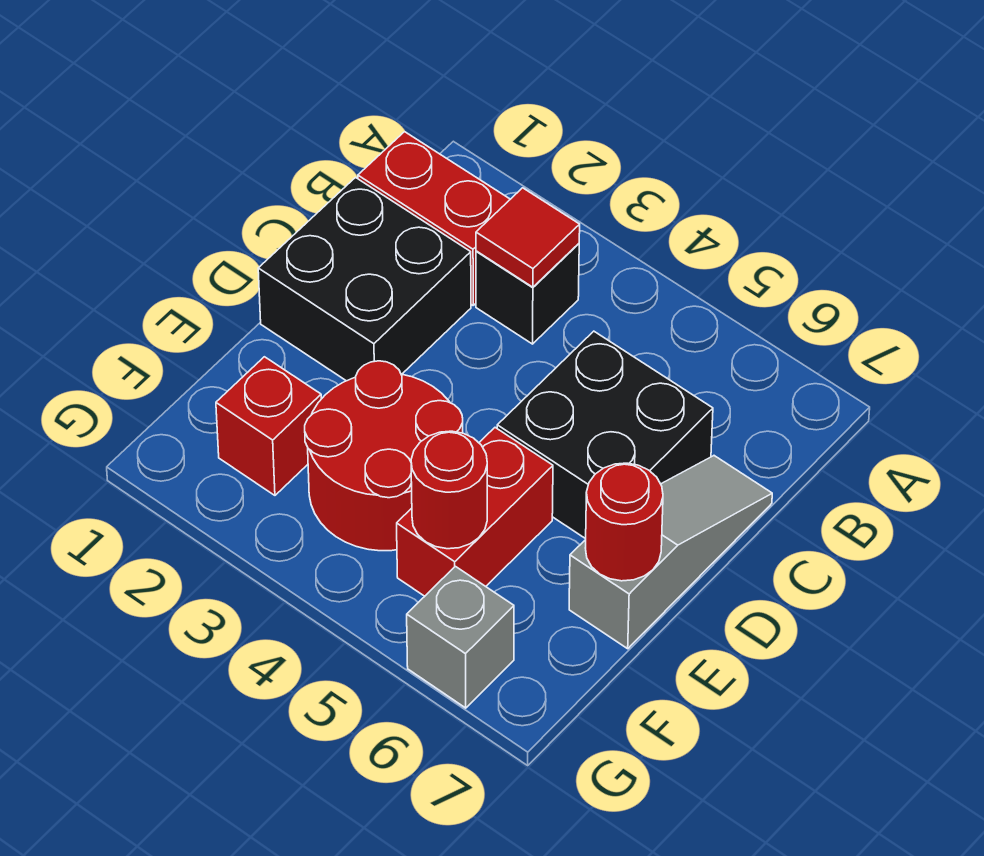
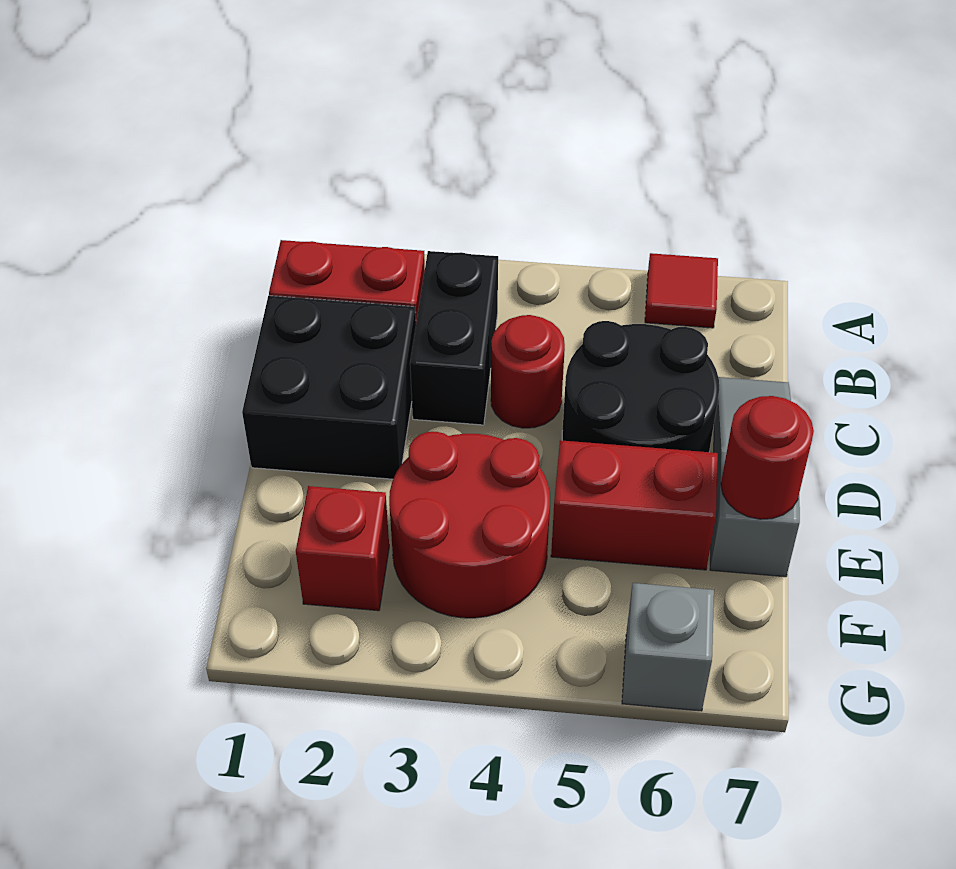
black brick B3 level 1 -> black brick B3:C3 level 1
red tile B3 level 2 -> red tile A6 level 1
black brick C5:D6 level 1 -> black round brick C5:D6 level 1
red brick E5:F5 level 1 -> red brick E5:E6 level 1
red round brick F5 level 2 -> red round brick C4 level 1

